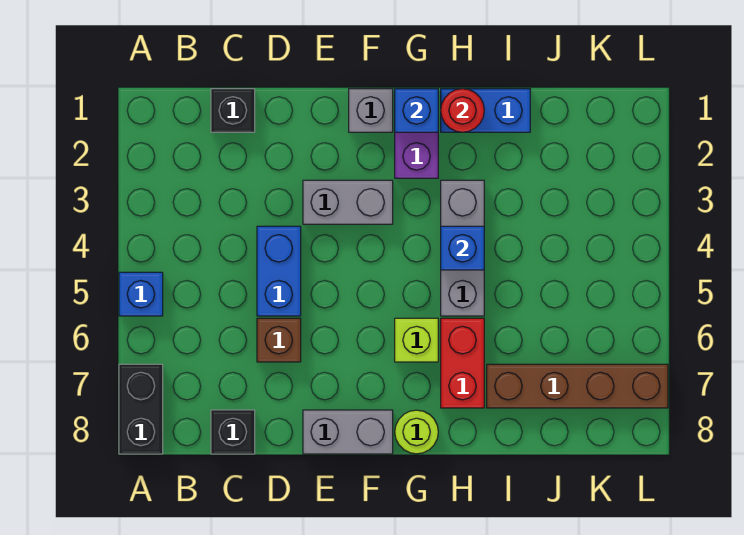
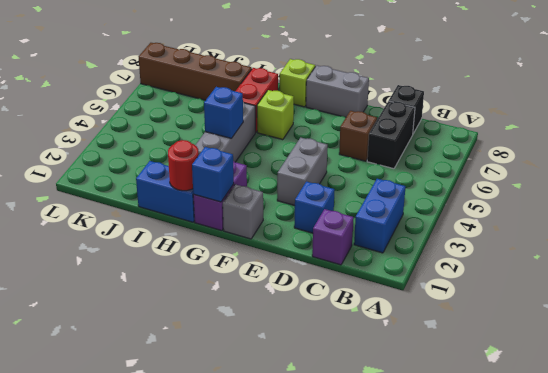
blue brick A5 level 1 -> blue brick D2 level 1
black brick A7:A8 level 1 -> black brick C6:C7 level 1
black brick C1 level 1 -> purple brick C1 level 1
blue brick D4:D5 level 1 -> blue brick B2:B3 level 1
grey brick E3:F3 level 1 -> grey brick E3:E4 level 1
lime round brick G8 level 1 -> lime brick G8 level 1

